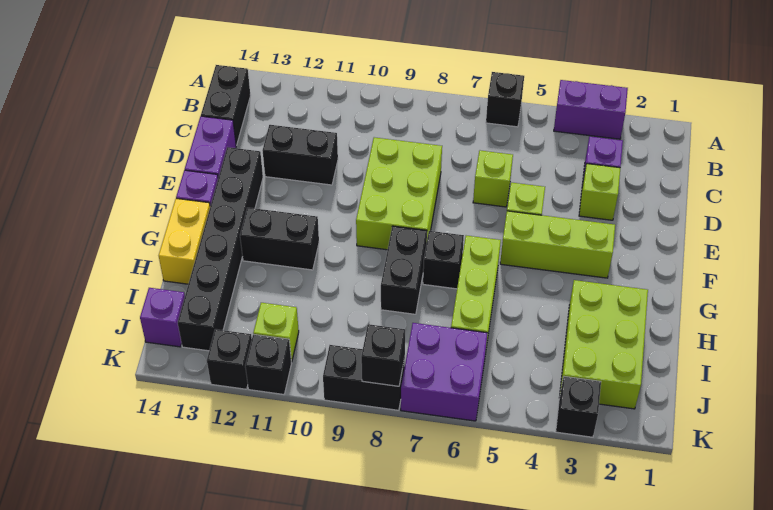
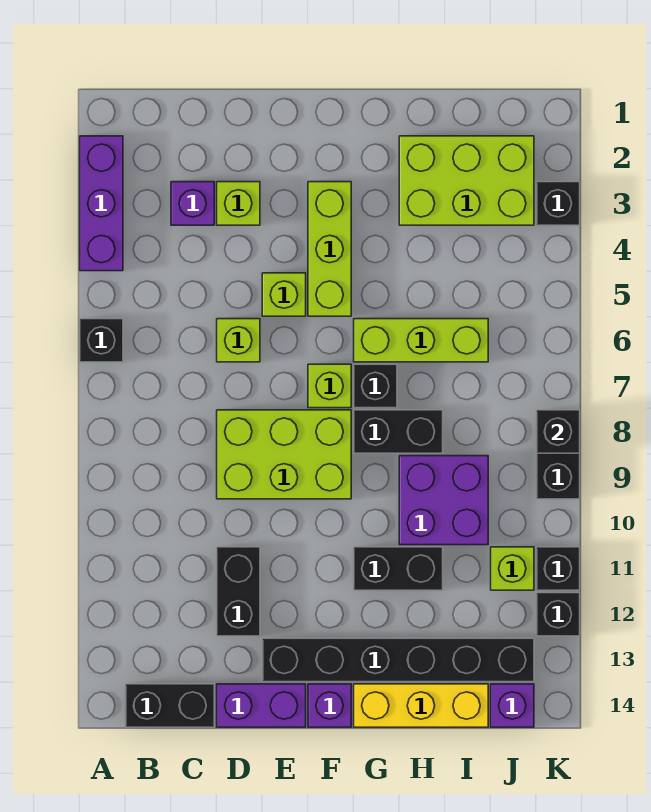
purple brick A3:A4 level 1 -> purple brick A2:A4 level 1
none -> lime brick F7 level 1
black brick G11:G12 level 1 -> black brick G11:H11 level 1
yellow brick G14:H14 level 1 -> yellow brick G14:I14 level 1
purple brick J6:K7 level 1 -> purple brick H9:I10 level 1

